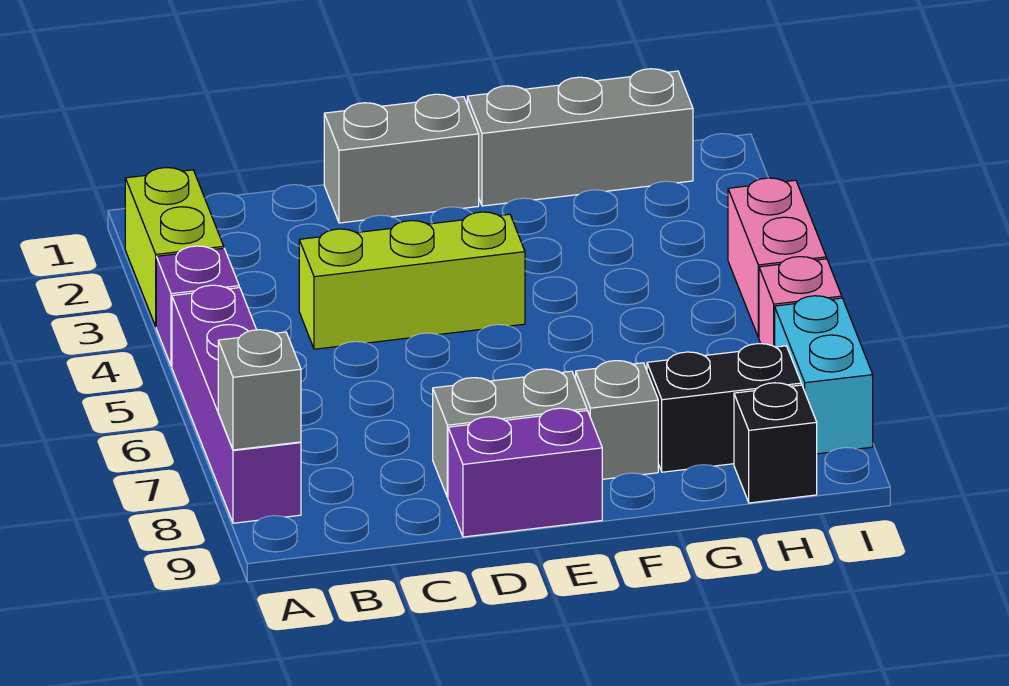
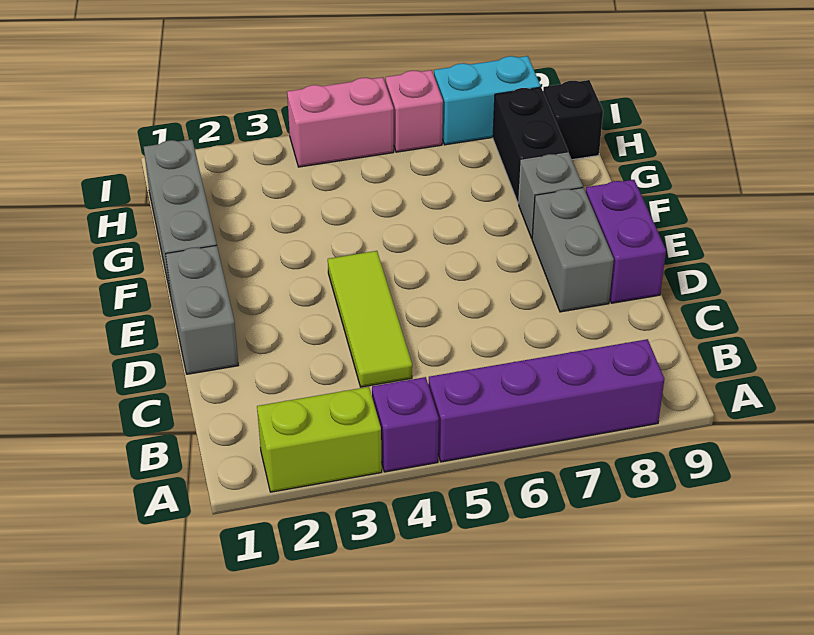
grey brick A8 level 2 -> none
lime brick C4:E4 level 1 -> lime tile C4:E4 level 1

